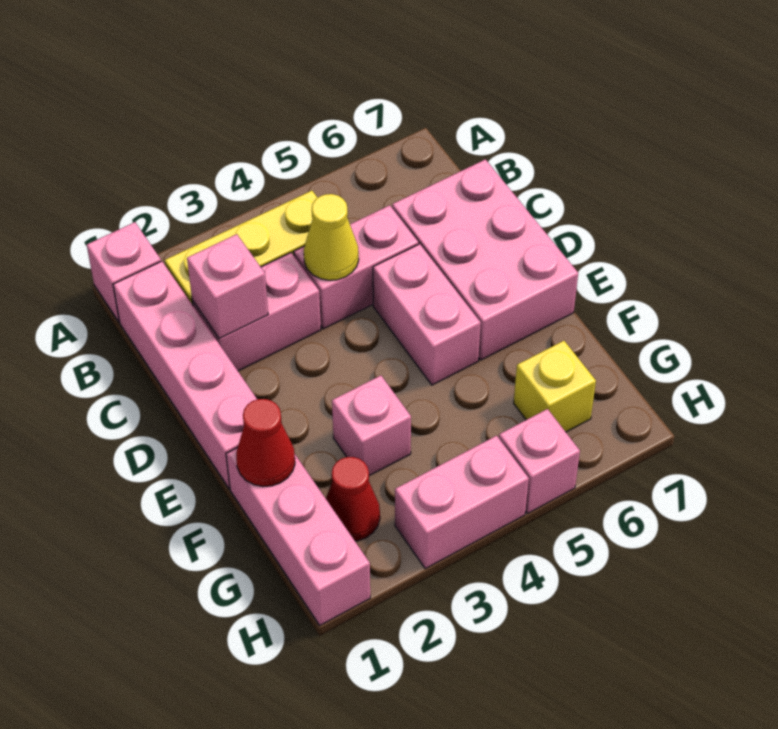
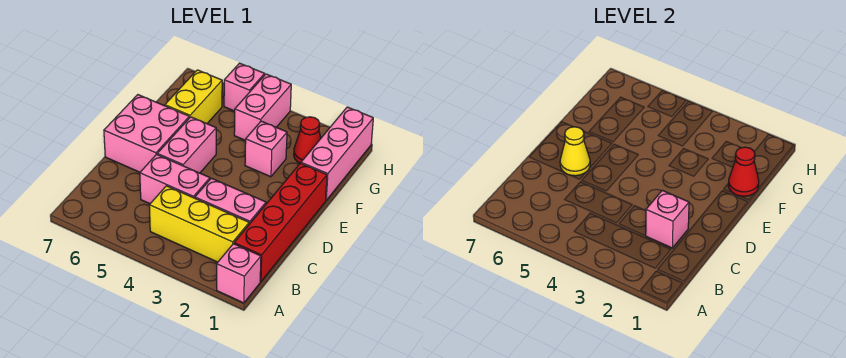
pink brick B1:E1 level 1 -> red brick B1:E1 level 1
yellow cone C4 level 2 -> yellow cone D6 level 2
pink brick C6:E7 level 1 -> pink brick D6:E7 level 1
yellow brick G6 level 1 -> yellow brick F6:G6 level 1
pink brick H3:H4 level 1 -> pink brick G4:H4 level 1

